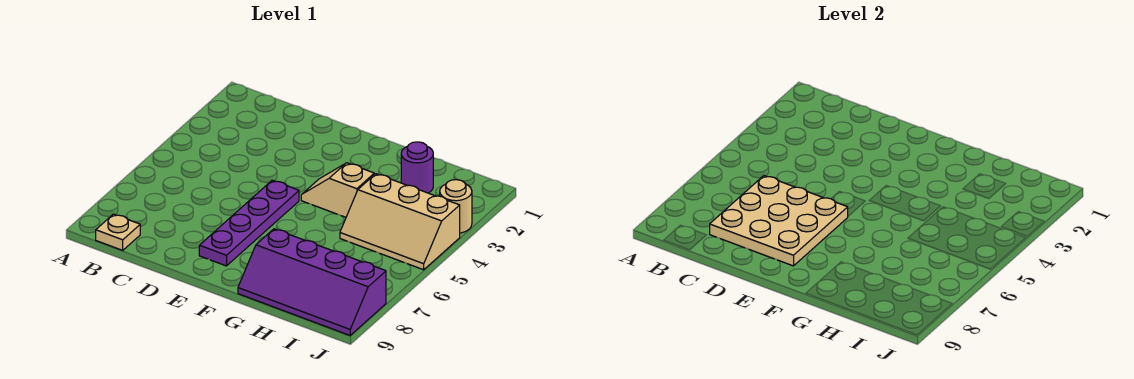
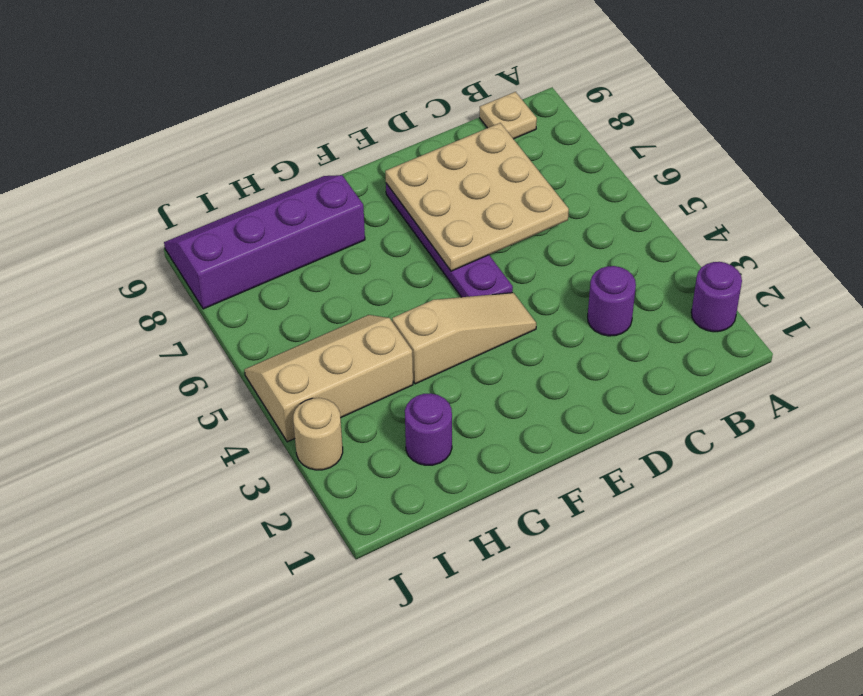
none -> purple round brick A2 level 1
none -> purple round brick C3 level 1
tan slope F4:G4 level 1 top G -> tan slope E4:G4 level 1 top G

